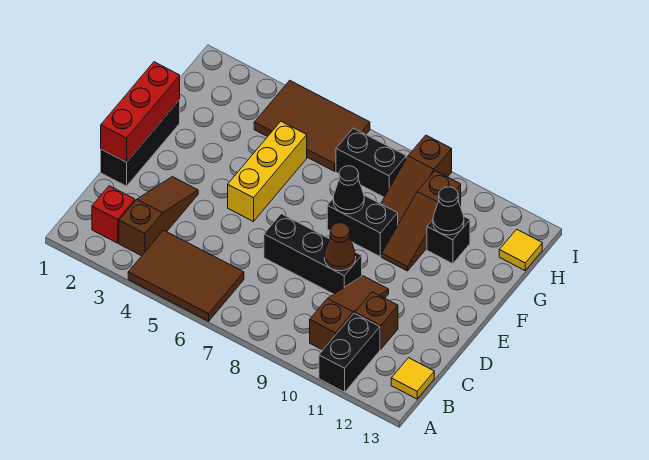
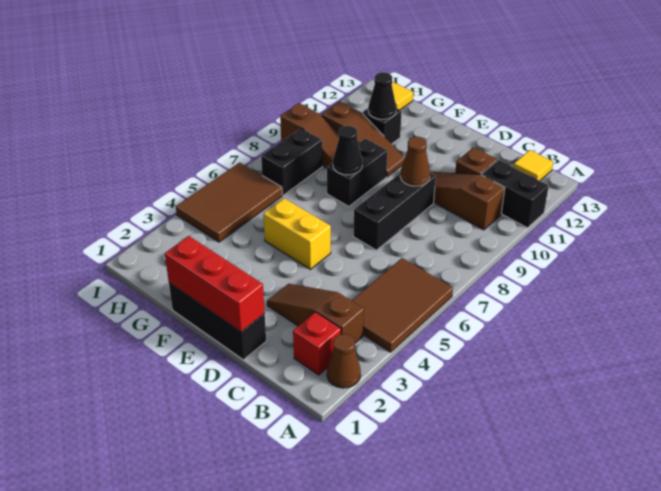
none -> brown cone A2 level 1
yellow brick E5:G5 level 1 -> yellow brick E5:F5 level 1

